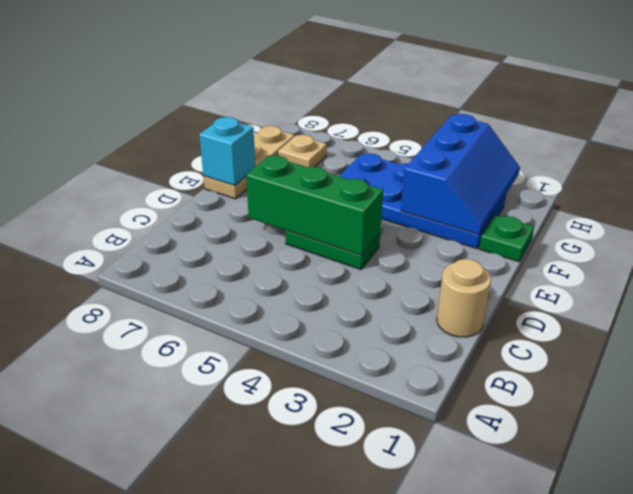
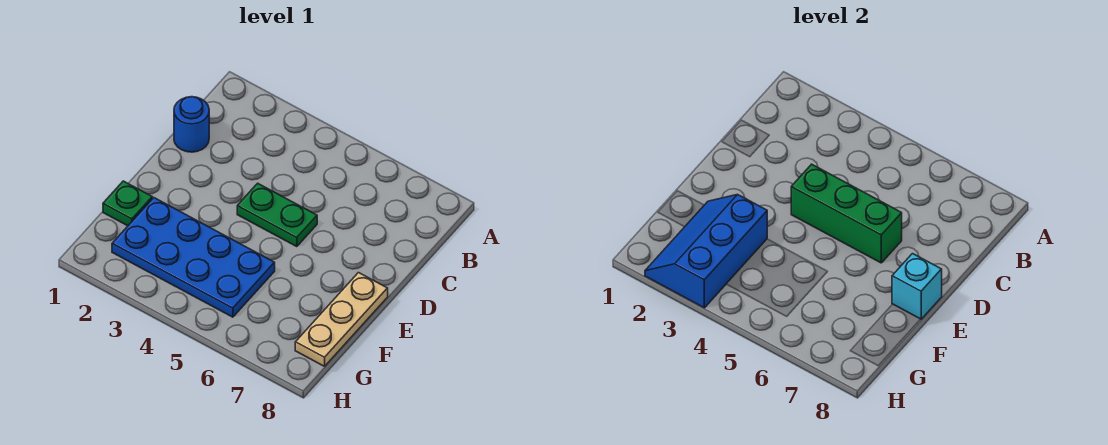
tan round brick C1 level 1 -> blue round brick C1 level 1
tan plate G7 level 1 -> none

